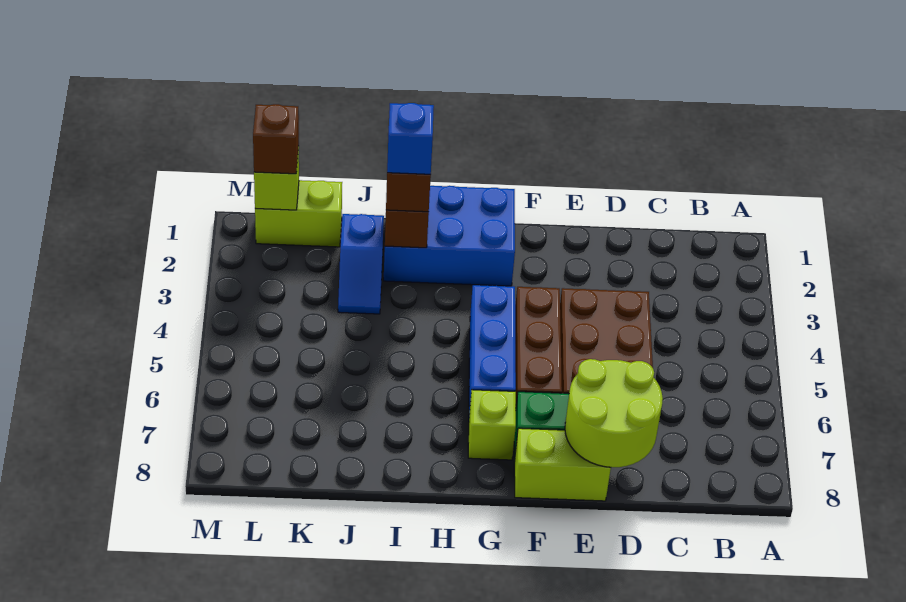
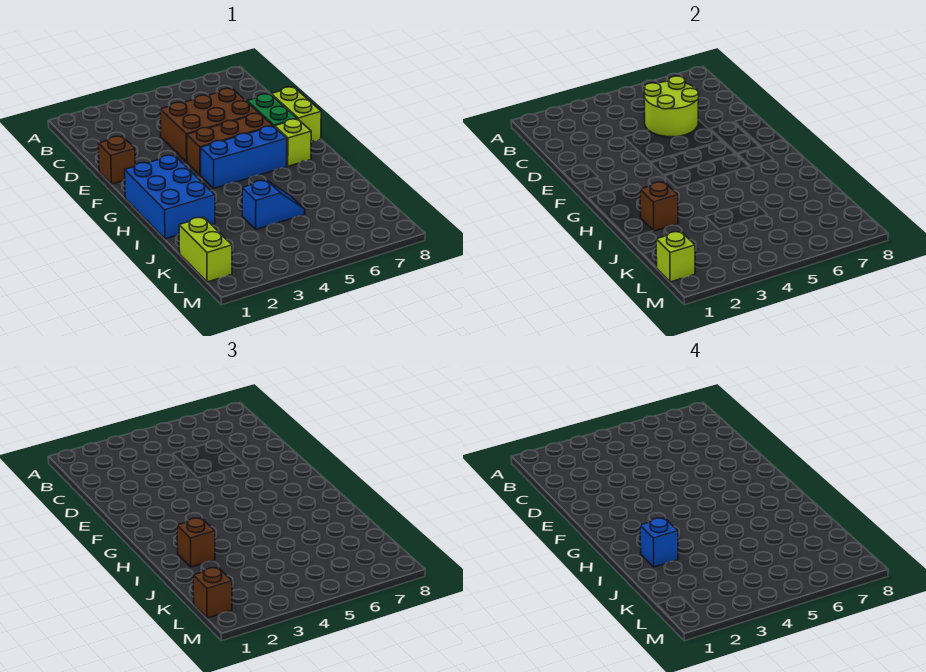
lime round brick D7:E8 level 2 -> lime round brick C5:D6 level 2
none -> brown brick E1 level 1
blue slope J2:J3 level 1 top 2 -> blue slope J4:J5 level 1 top 4

